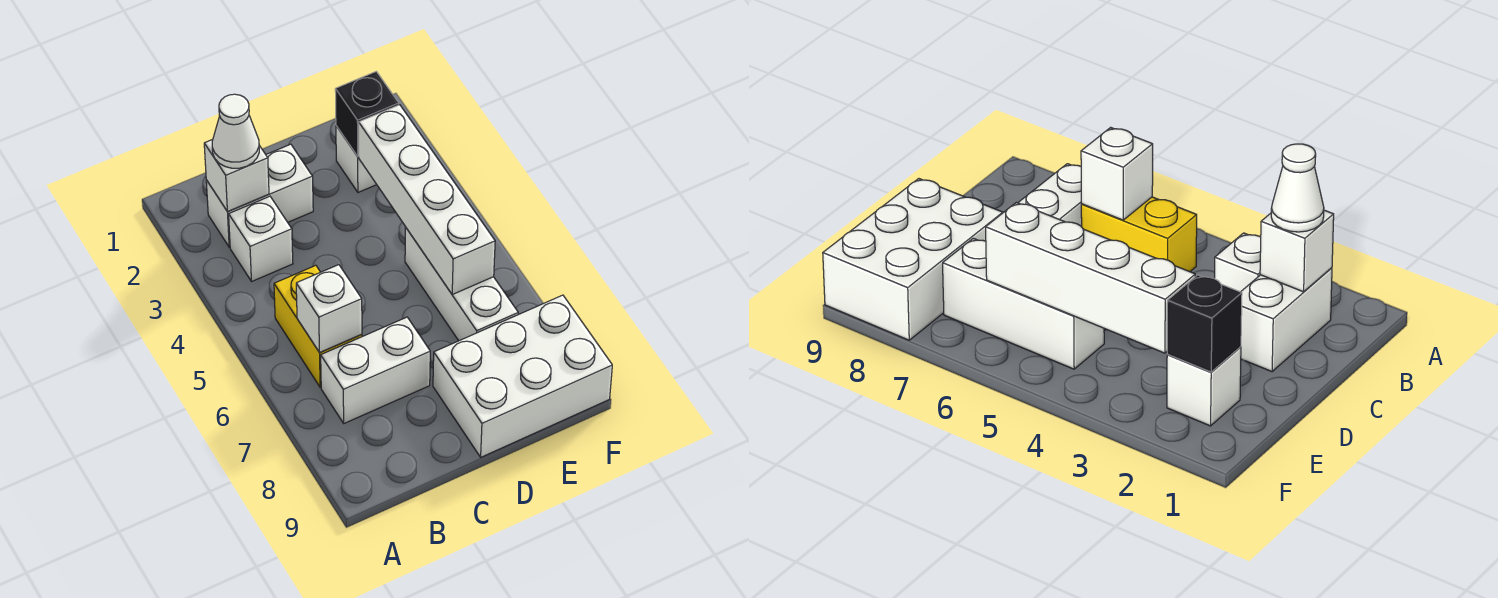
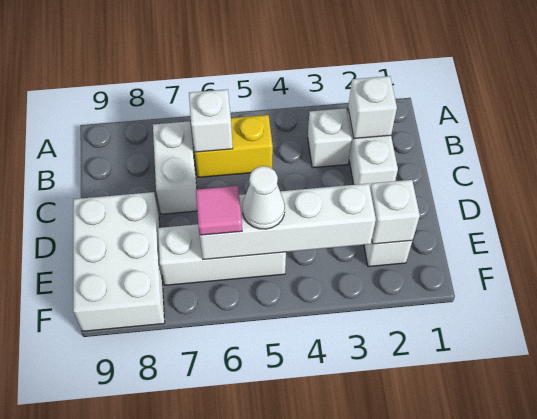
white cone B2 level 3 -> white cone E5 level 3
black brick E2 level 2 -> white brick E2 level 2
none -> pink tile E6 level 3

